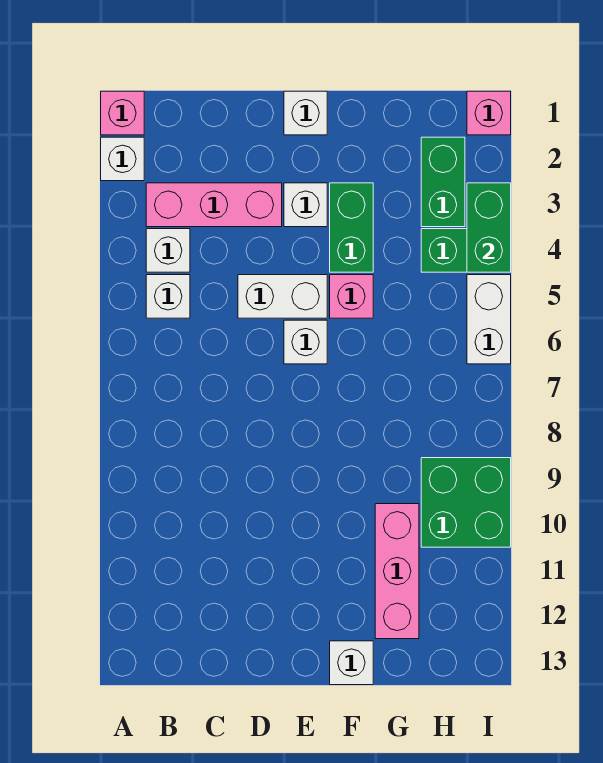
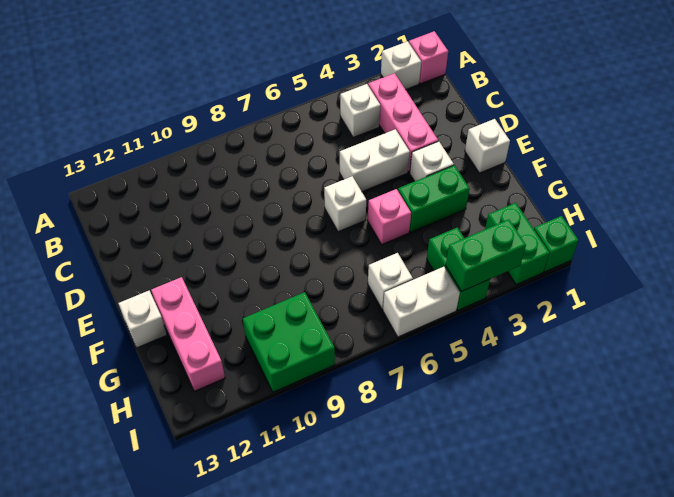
white brick B5 level 1 -> white brick H6 level 1
white brick D5:E5 level 1 -> white brick D4:D5 level 1
pink brick G10:G12 level 1 -> pink brick F12:H12 level 1
green brick H2:H3 level 1 -> green brick H2:I2 level 1
pink brick I1 level 1 -> green brick I1 level 1

